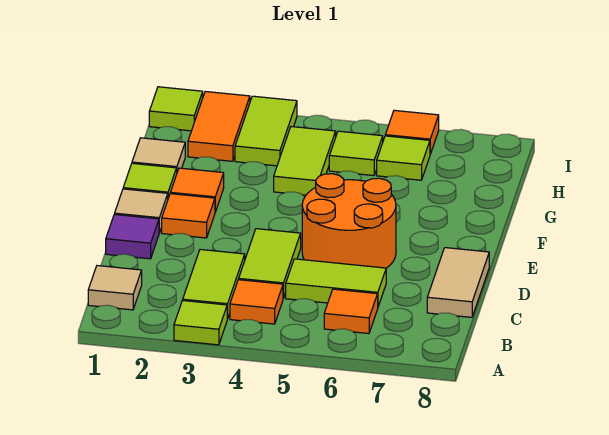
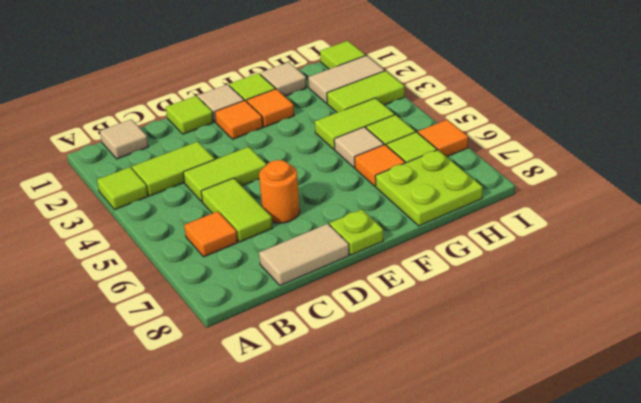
orange tile B4 level 1 -> orange tile G6 level 1
purple tile D1 level 1 -> lime tile D1 level 1
orange round brick D5:E6 level 1 -> orange round brick D6 level 1
none -> lime plate E8 level 1
none -> tan tile G5 level 1
none -> lime plate G7:H8 level 1
orange tile H2:I2 level 1 -> tan tile H2:I2 level 1

